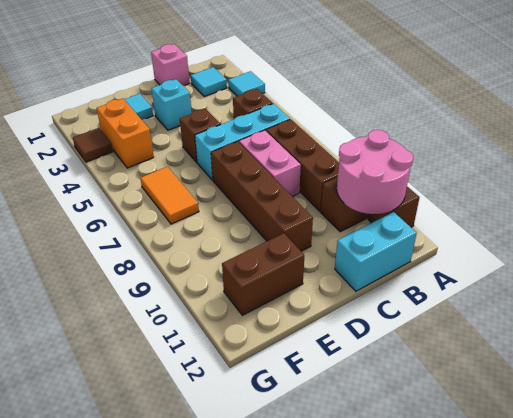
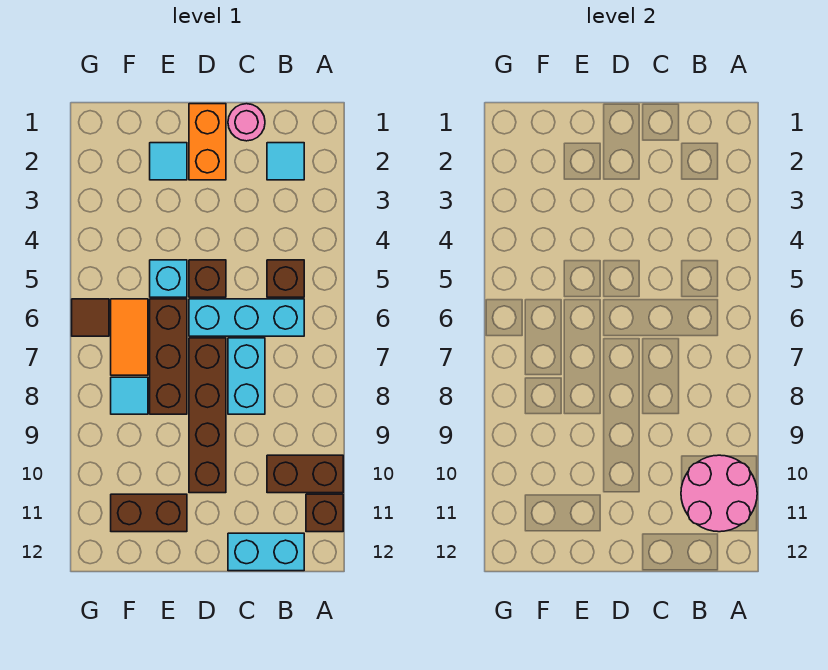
cyan tile A3 level 1 -> cyan tile F8 level 1
brown brick B7:B9 level 1 -> brown brick E6:E8 level 1
pink brick C1 level 1 -> pink round brick C1 level 1
pink brick C7:C8 level 1 -> cyan brick C7:C8 level 1
cyan brick D3 level 1 -> cyan brick E5 level 1
orange brick F3:F4 level 1 -> orange brick D1:D2 level 1
brown tile G3 level 1 -> brown tile G6 level 1

